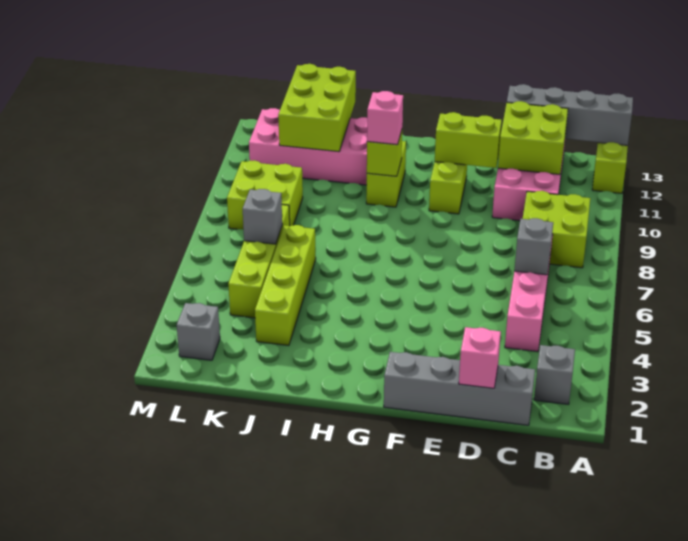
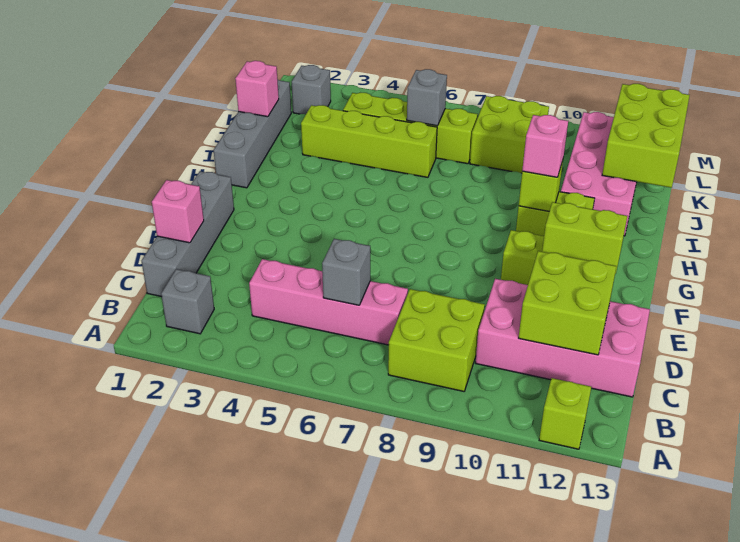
grey brick A13:D13 level 2 -> grey brick H1:K1 level 1
lime brick E11:F11 level 2 -> lime brick F11:F12 level 2
none -> pink brick J1 level 2
lime brick J11:K13 level 2 -> lime brick J12:L13 level 2

